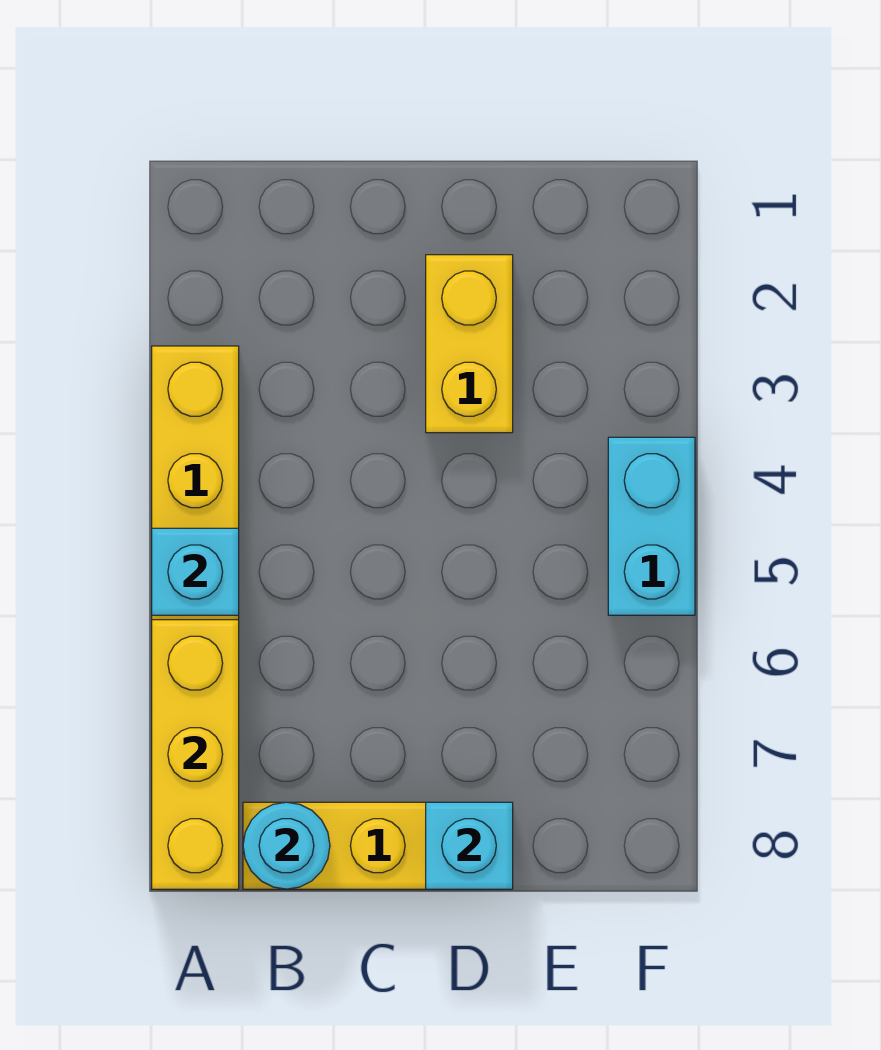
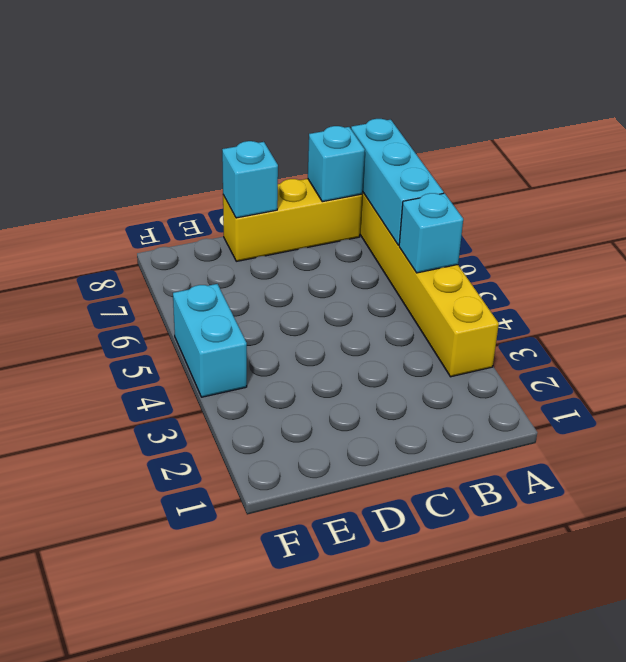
yellow brick A6:A8 level 2 -> cyan brick A6:A8 level 2
cyan round brick B8 level 2 -> cyan brick B8 level 2
yellow brick D2:D3 level 1 -> none

